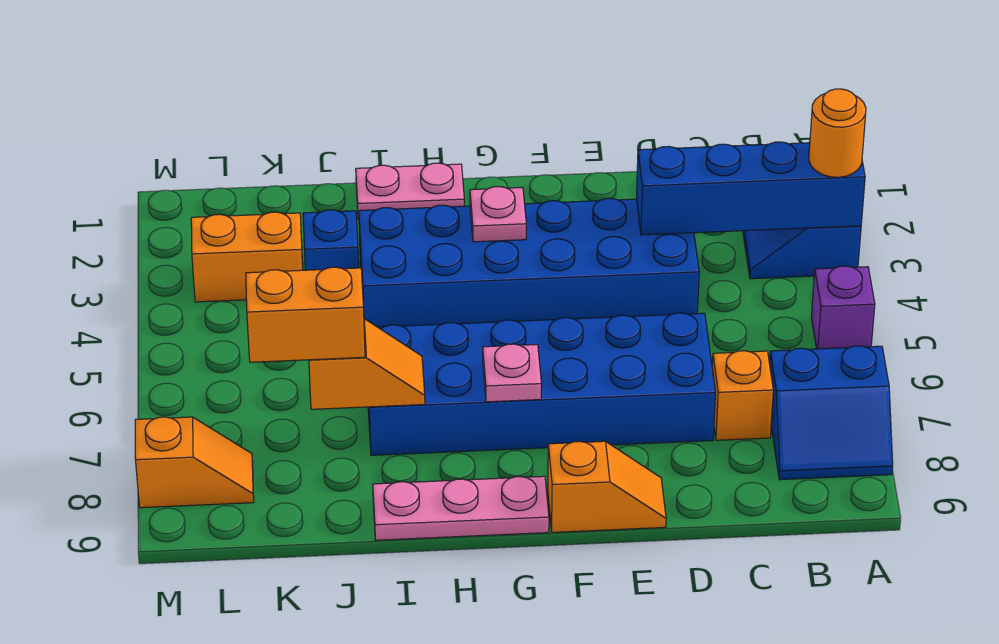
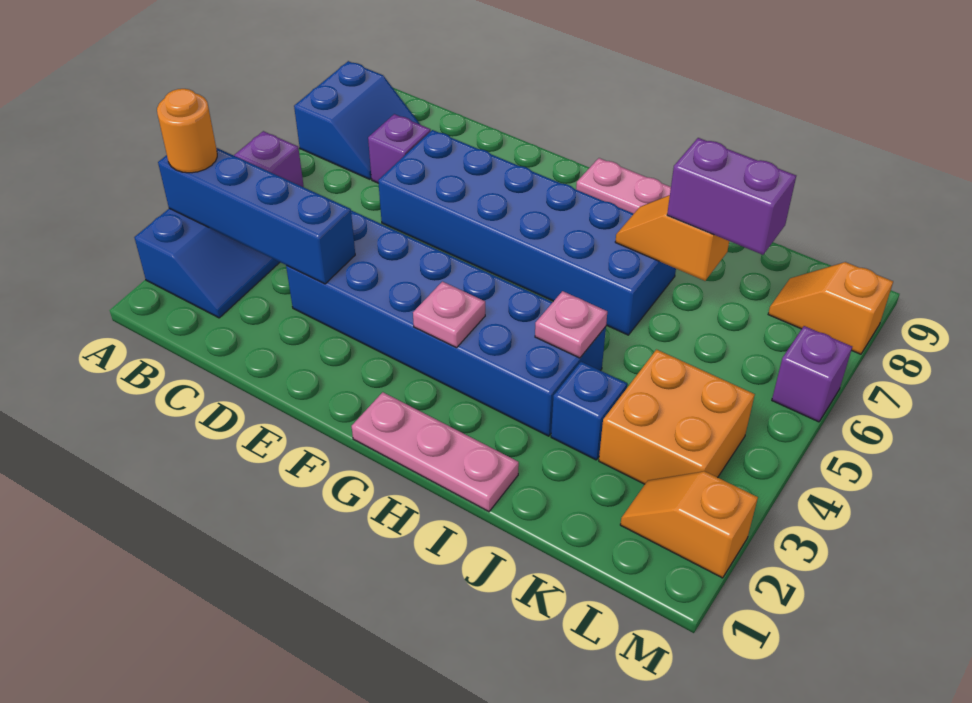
blue slope A7:B8 level 1 top 7 -> blue slope A7:B8 level 1 top A
orange brick C7 level 1 -> purple brick C7 level 1
orange slope E9:F9 level 1 top F -> orange slope L2:M2 level 1 top M
pink plate G7 level 2 -> pink plate I4 level 2
pink plate H1:I1 level 1 -> pink plate G1:I1 level 1
orange brick J7:K7 level 3 -> purple brick J7:K7 level 3
orange brick K3:L3 level 1 -> orange brick K3:L4 level 1
none -> purple brick M6 level 1

